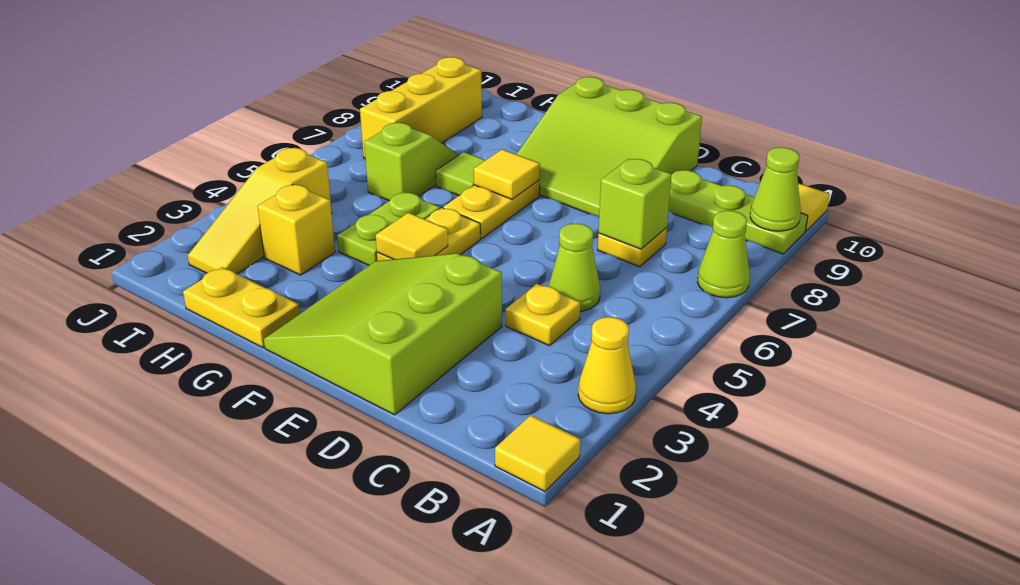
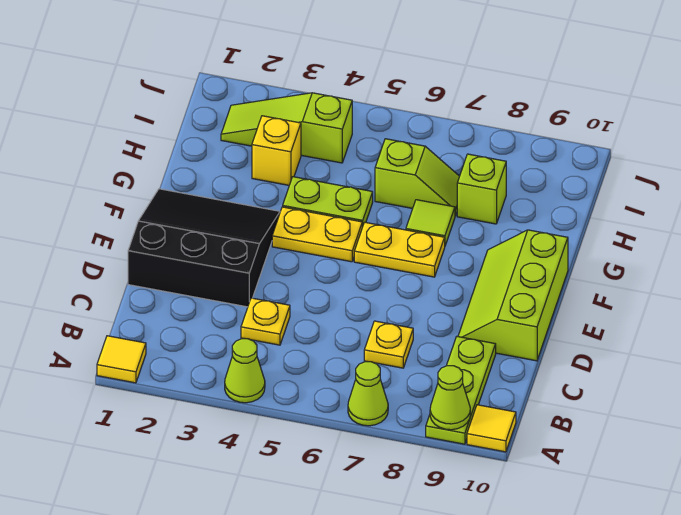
yellow cone A3 level 1 -> none
lime cone C5 level 1 -> lime cone A4 level 1
lime brick C7 level 2 -> lime brick H8 level 1
lime slope D1:F3 level 1 top D -> black slope D1:F3 level 1 top D
lime slope D8:F10 level 1 top 10 -> lime slope D9:F10 level 1 top 10
yellow tile F4 level 2 -> none
yellow tile F7 level 2 -> none
yellow plate G1:H1 level 1 -> none
yellow slope I2:I4 level 1 top 4 -> lime slope I2:I4 level 1 top 4
yellow brick I7:I9 level 1 -> none

